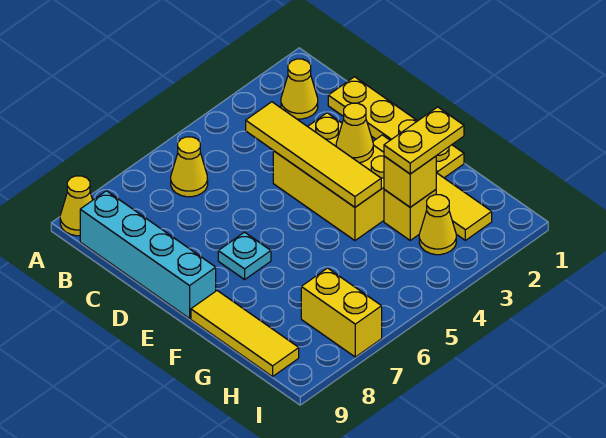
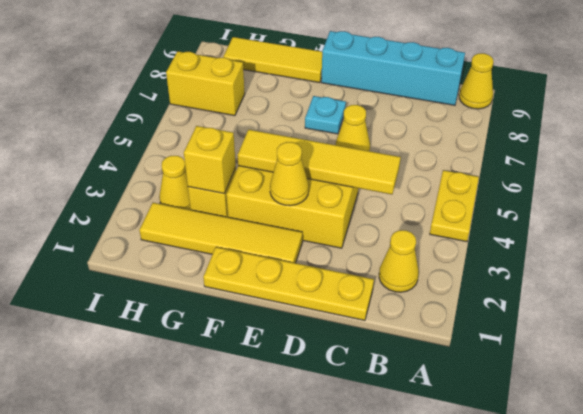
yellow cone B6 level 1 -> yellow cone D6 level 1
yellow plate G2:G3 level 3 -> yellow plate A4:A5 level 1

